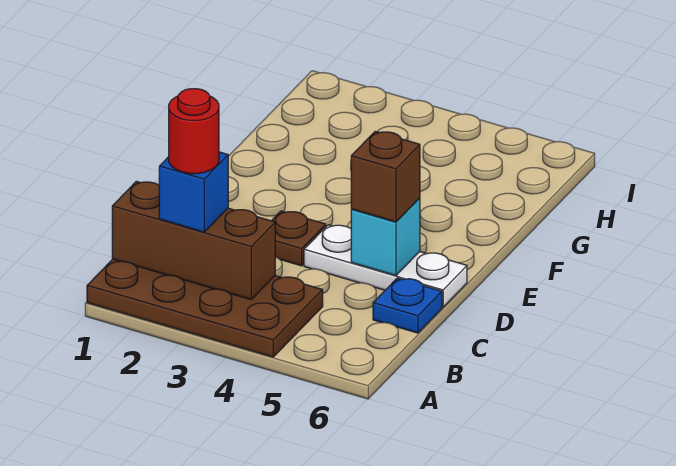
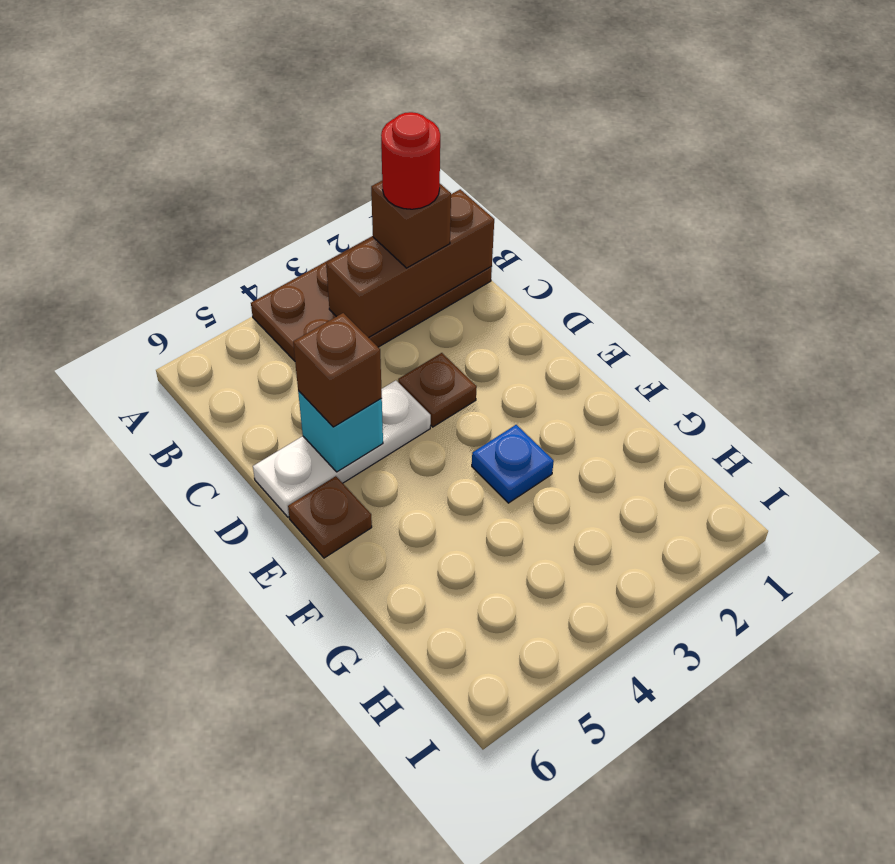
blue brick B2 level 3 -> brown brick B2 level 3
blue plate C6 level 1 -> blue plate F3 level 1
none -> brown plate E6 level 1

